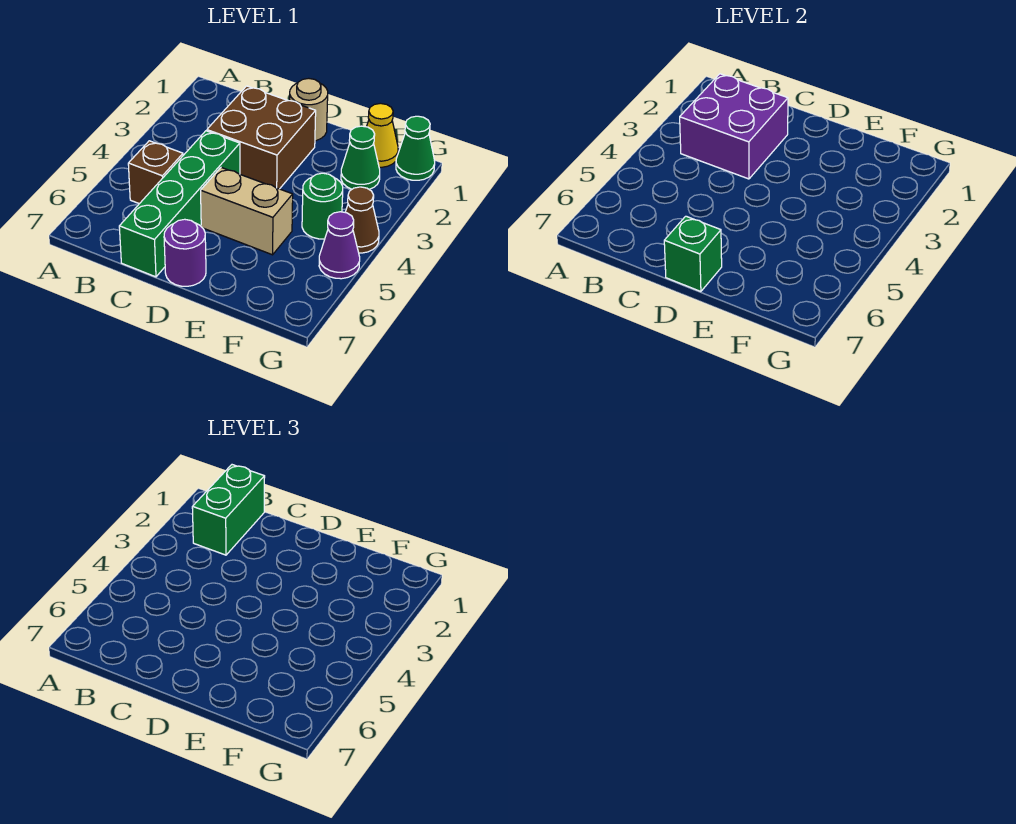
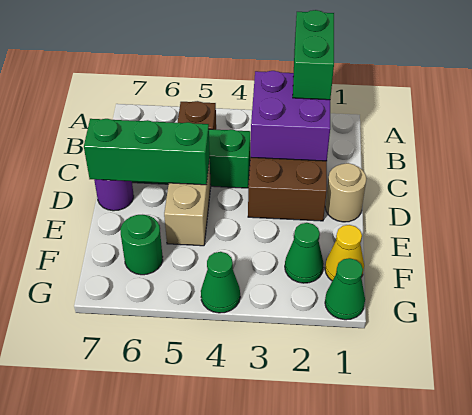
green brick B1:B2 level 3 -> green brick A2:B2 level 3
green brick D7 level 2 -> green brick D5:D7 level 2
green round brick F4 level 1 -> green round brick F6 level 1
brown cone G4 level 1 -> green cone G4 level 1
purple cone G5 level 1 -> none

